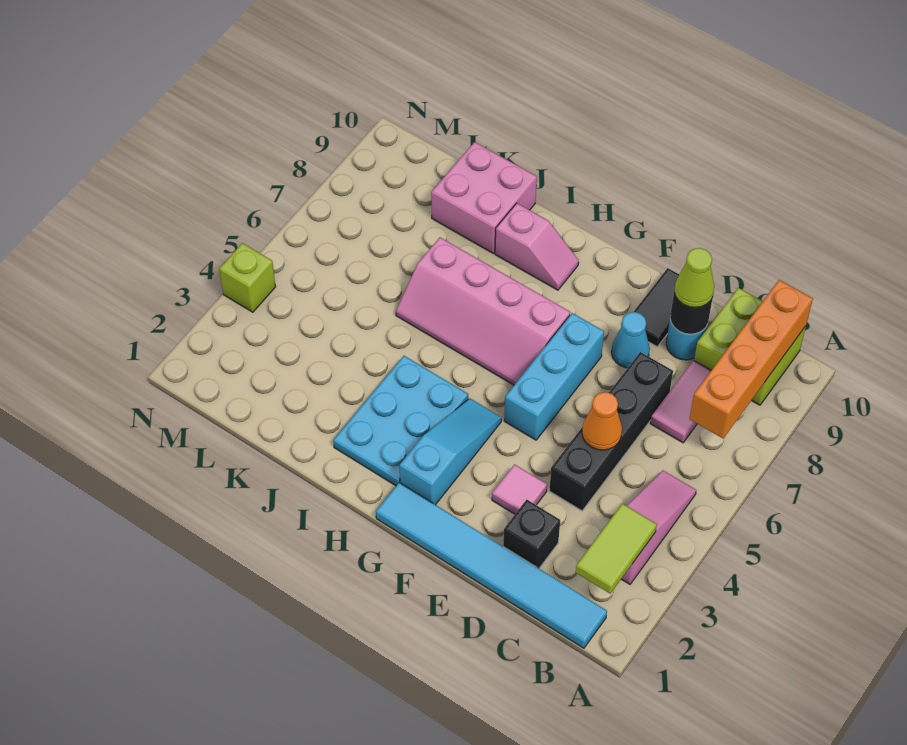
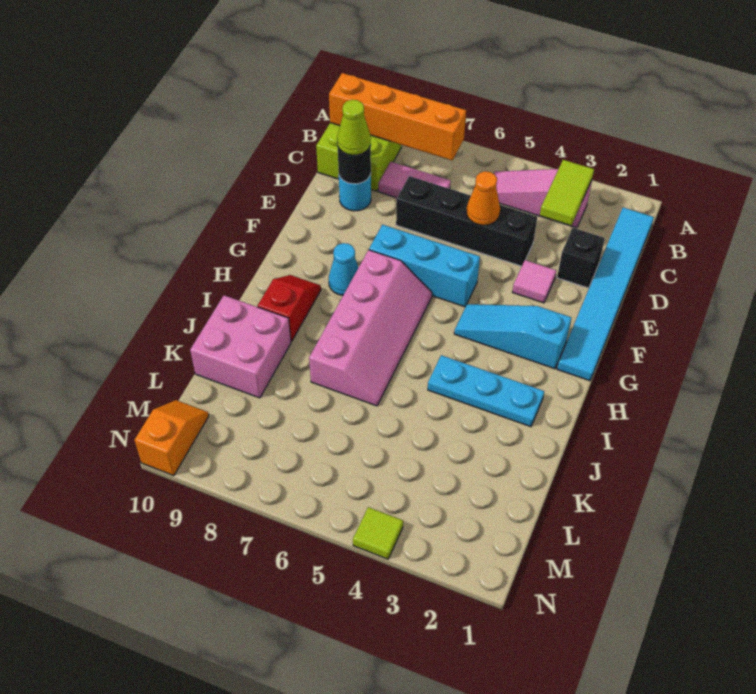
lime tile B2:B3 level 2 -> lime tile B3:C3 level 2
cyan cone E8 level 1 -> cyan cone G8 level 1
black tile E9:E10 level 1 -> none
cyan plate H2:I4 level 1 -> cyan plate I2:I4 level 1
pink slope H9:I9 level 1 top I -> red slope H9:I9 level 1 top I
none -> orange slope M10:N10 level 1 top N
lime brick N4 level 1 -> lime tile N4 level 1

